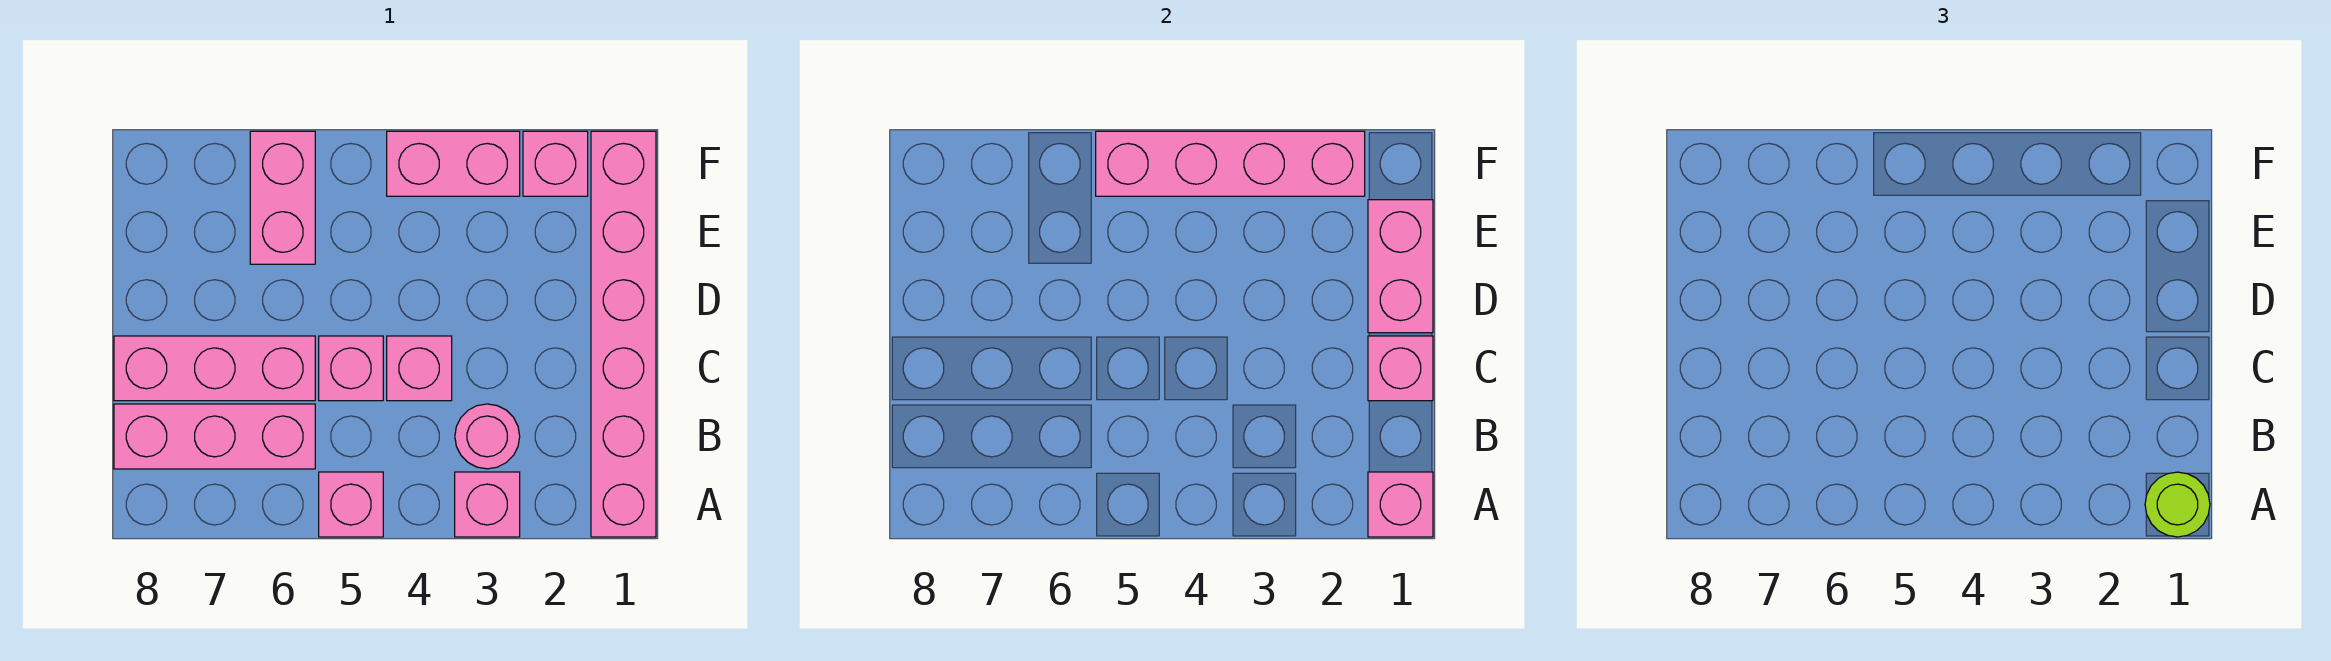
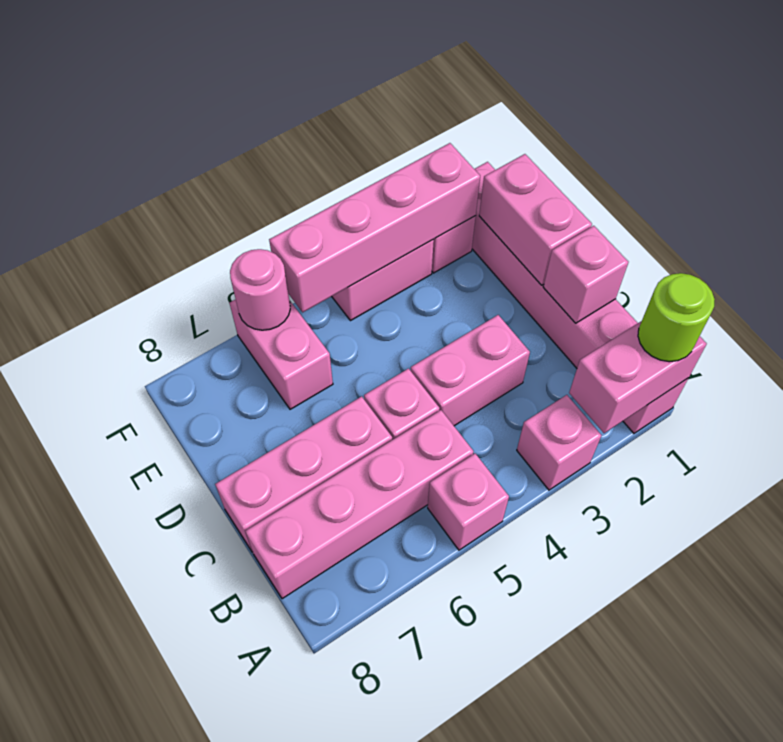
pink brick A1 level 2 -> pink brick A1:A2 level 2
pink round brick B3 level 1 -> pink round brick F6 level 2
pink brick B6:B8 level 1 -> pink brick B5:B8 level 1
pink brick C4 level 1 -> pink brick C3:C4 level 1

